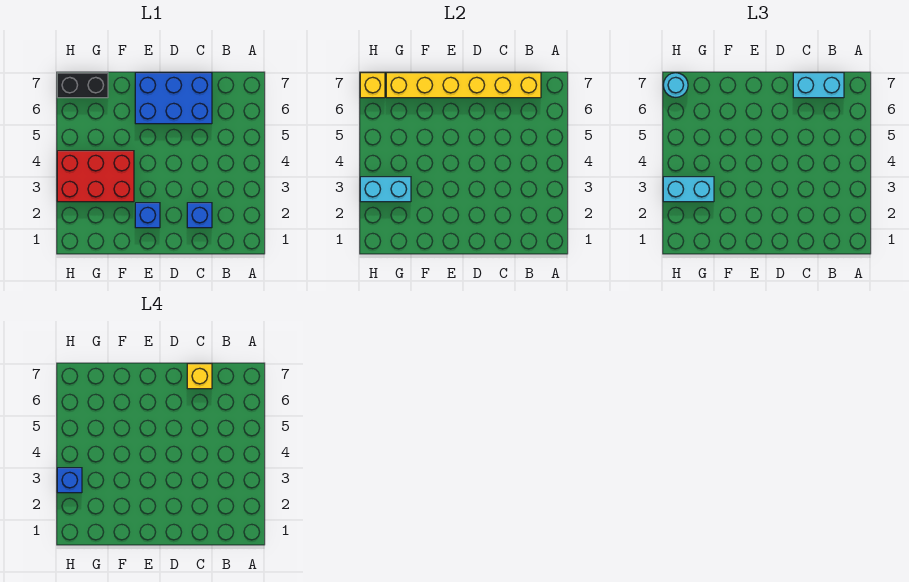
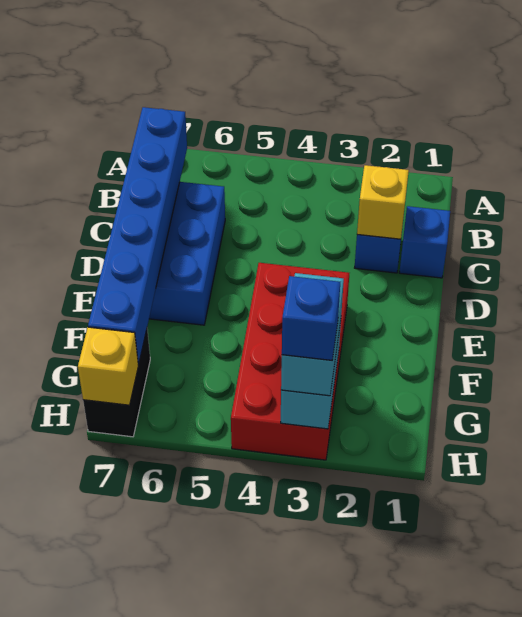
yellow brick B7:G7 level 2 -> blue brick B7:G7 level 2
cyan brick B7:C7 level 3 -> none
yellow brick C7 level 4 -> yellow brick C2 level 2
blue brick E2 level 1 -> blue brick C1 level 1
red brick F3:H4 level 1 -> red brick E3:H4 level 1
cyan round brick H7 level 3 -> none

